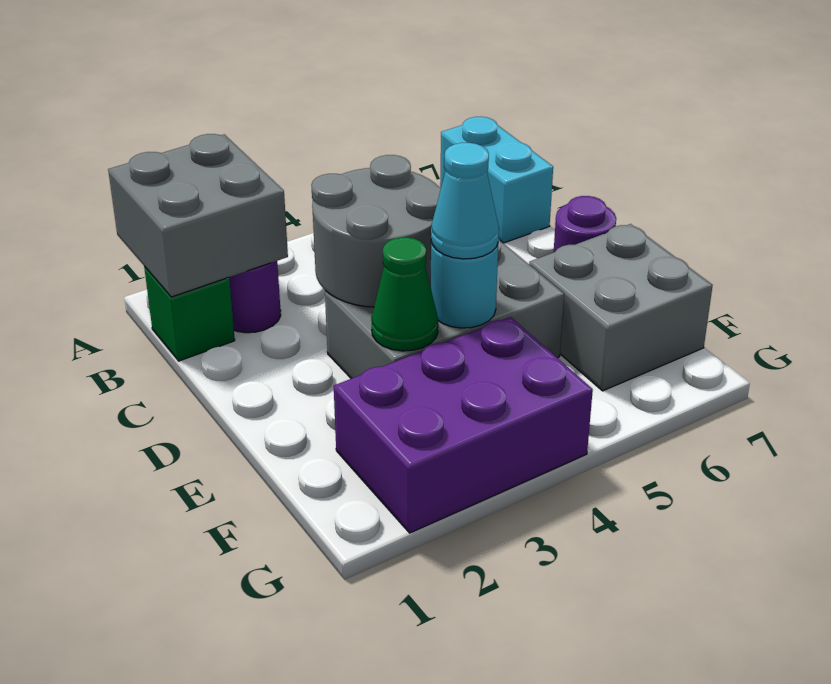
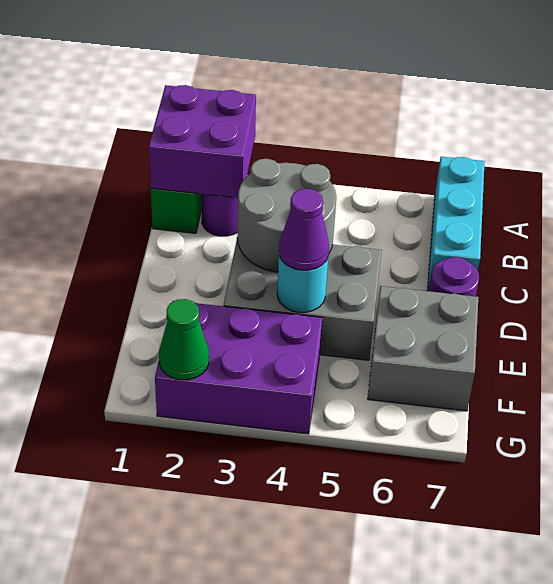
grey brick A1:B2 level 2 -> purple brick A1:B2 level 2
cyan brick A7:B7 level 1 -> cyan brick A7:C7 level 1
green cone E3 level 2 -> green cone G2 level 2
cyan cone E4 level 3 -> purple cone E4 level 3

